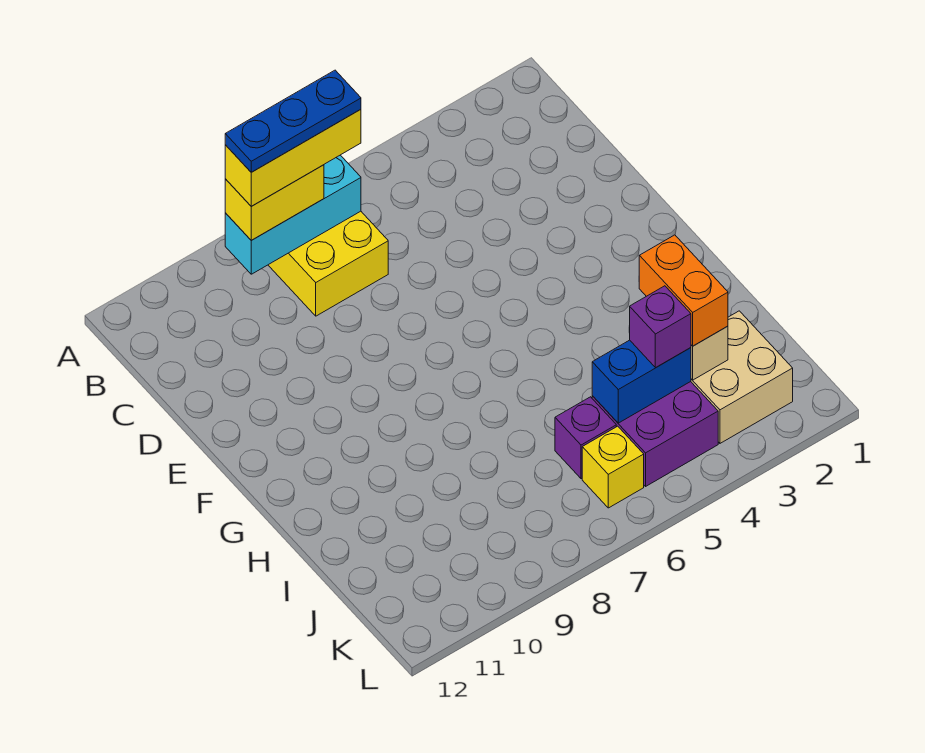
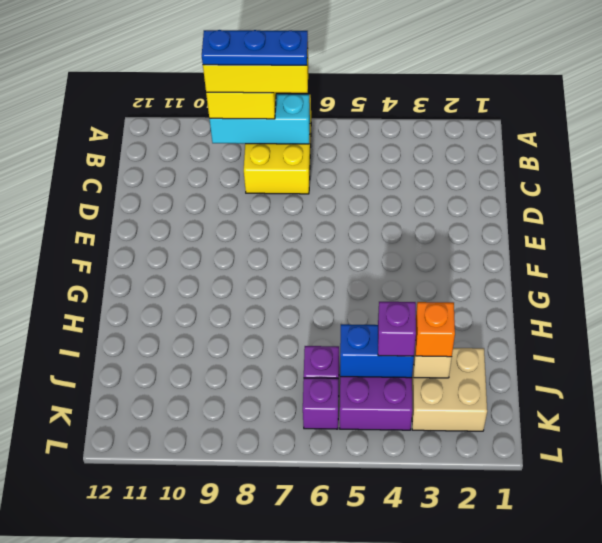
orange brick I3:J3 level 3 -> orange brick J3 level 3
yellow brick K6 level 1 -> purple brick K6 level 1

